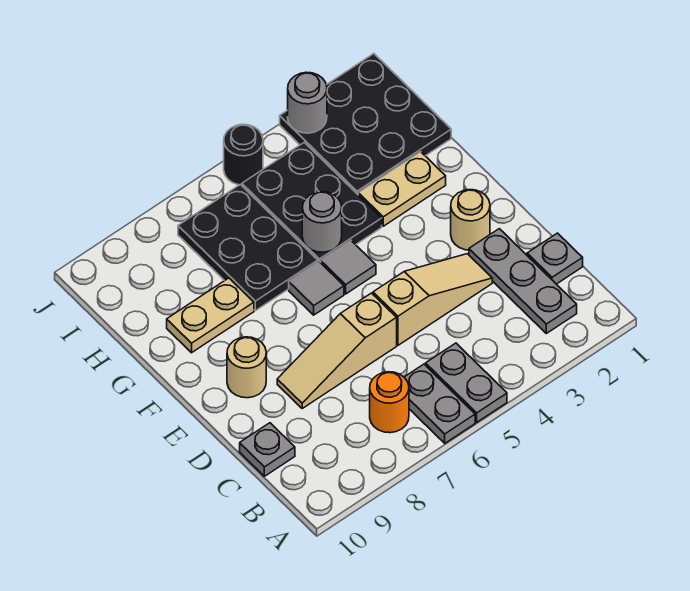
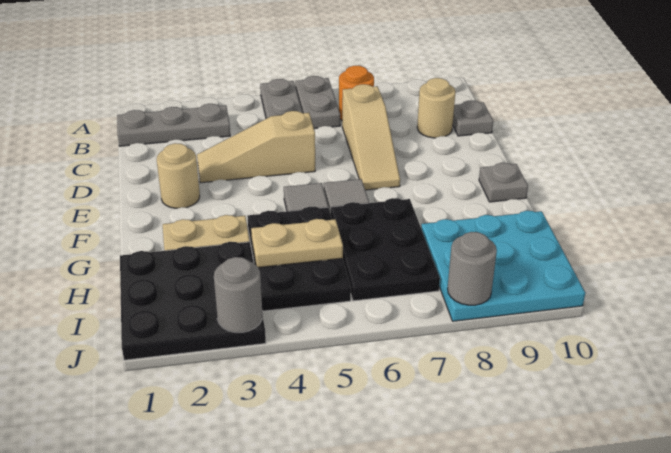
grey plate B2:D2 level 1 -> grey plate B1:B3 level 1
grey plate C1 level 1 -> grey plate F10 level 1
tan slope D6:D8 level 1 top 6 -> tan slope C7:E7 level 1 top C
tan round brick E9 level 1 -> tan round brick C9 level 1
grey round brick G5 level 2 -> grey round brick J8 level 2
tan plate G8:G9 level 1 -> tan plate H4:H5 level 2
none -> cyan plate H8:J10 level 1
black round brick J5 level 1 -> none

